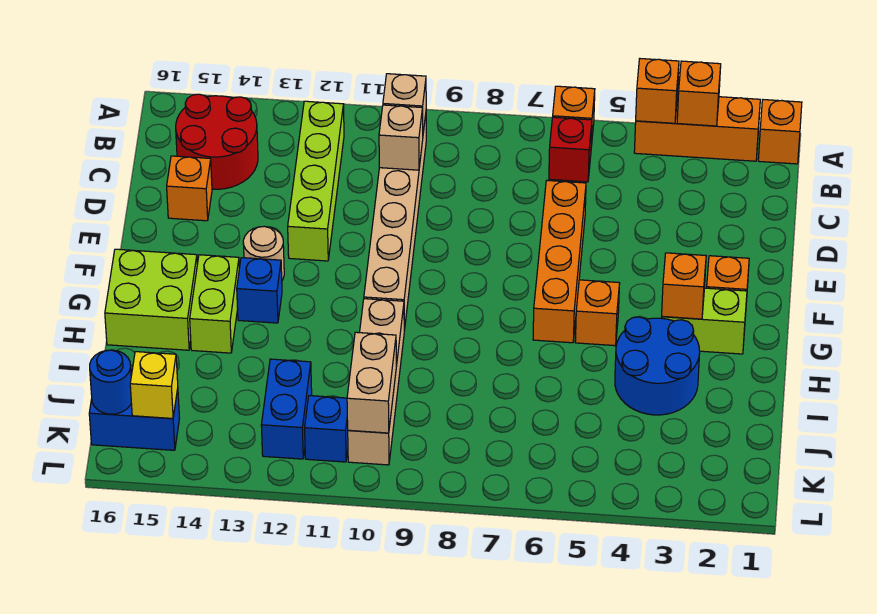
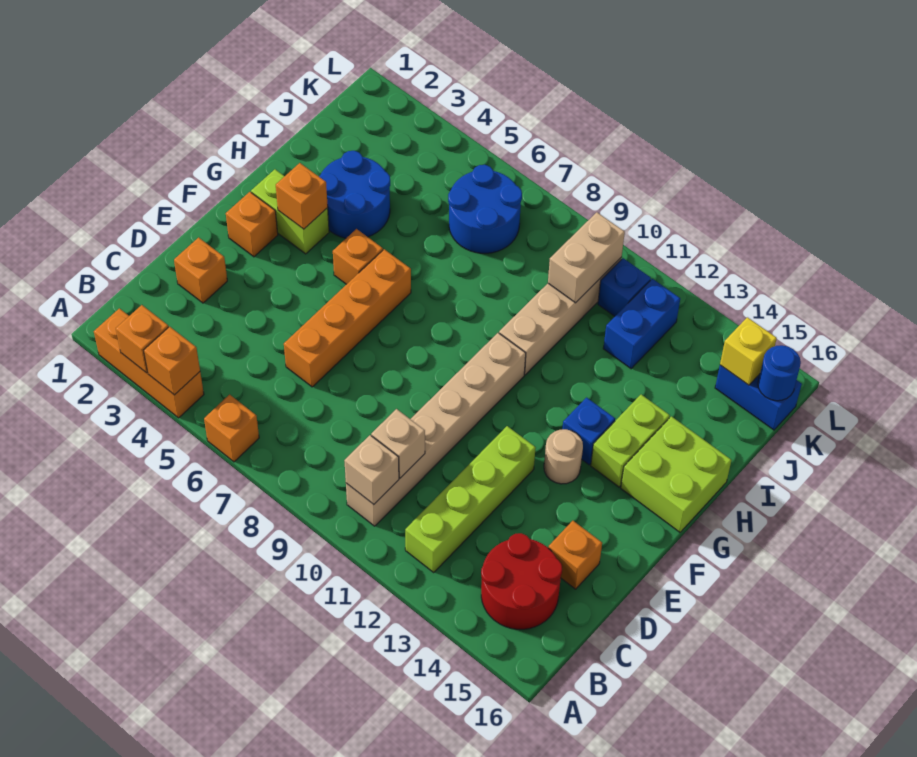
orange brick A1 level 1 -> orange brick D2 level 1
red brick B6 level 1 -> none
none -> blue round brick J6:K7 level 1

